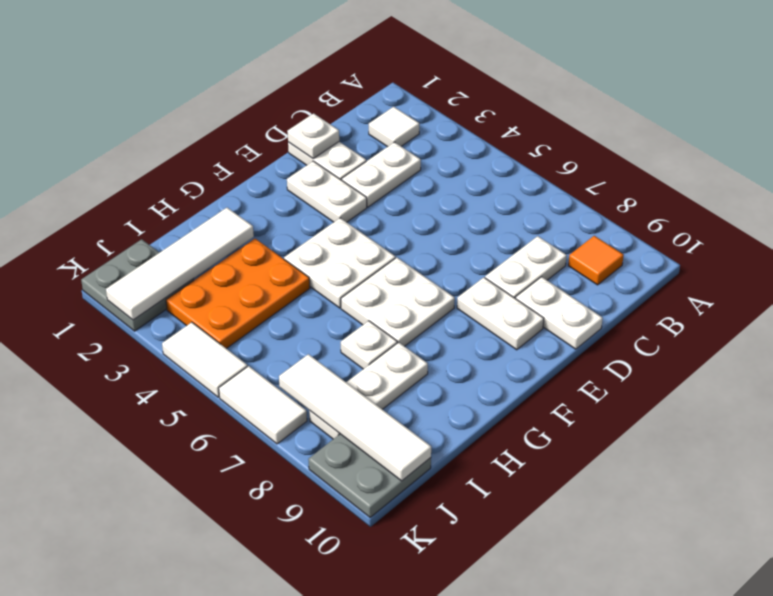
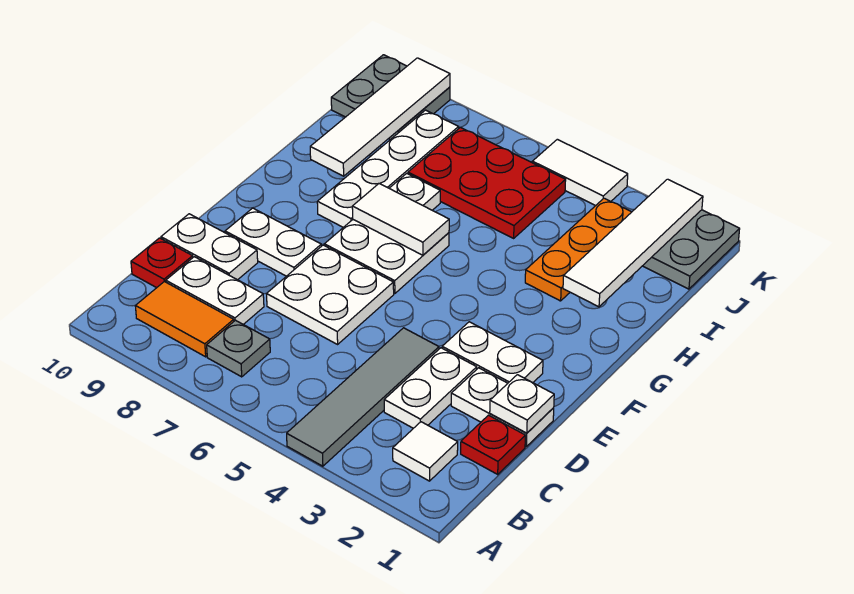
none -> grey tile A4:D4 level 1
none -> grey plate B7 level 1
orange tile B9 level 1 -> orange tile B8:B9 level 1
none -> red plate C1 level 1
white plate C8:D8 level 1 -> white plate C8:C9 level 1
none -> red plate C10 level 1
white plate F4:G5 level 1 -> white plate D6:E7 level 1
orange plate H3:J4 level 1 -> orange plate H3:J3 level 1
white plate H8:J8 level 1 -> white plate G8:J8 level 1
none -> red plate I5:J7 level 1
white tile J7:J10 level 2 -> white tile H9:K9 level 2
white tile K6:K7 level 1 -> white tile G6:G7 level 2

